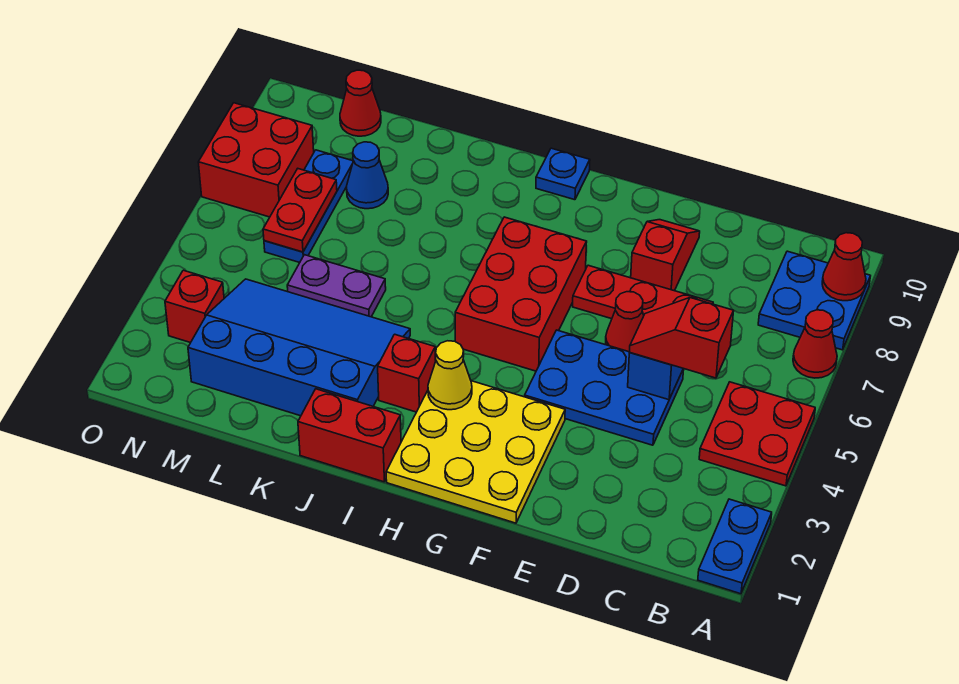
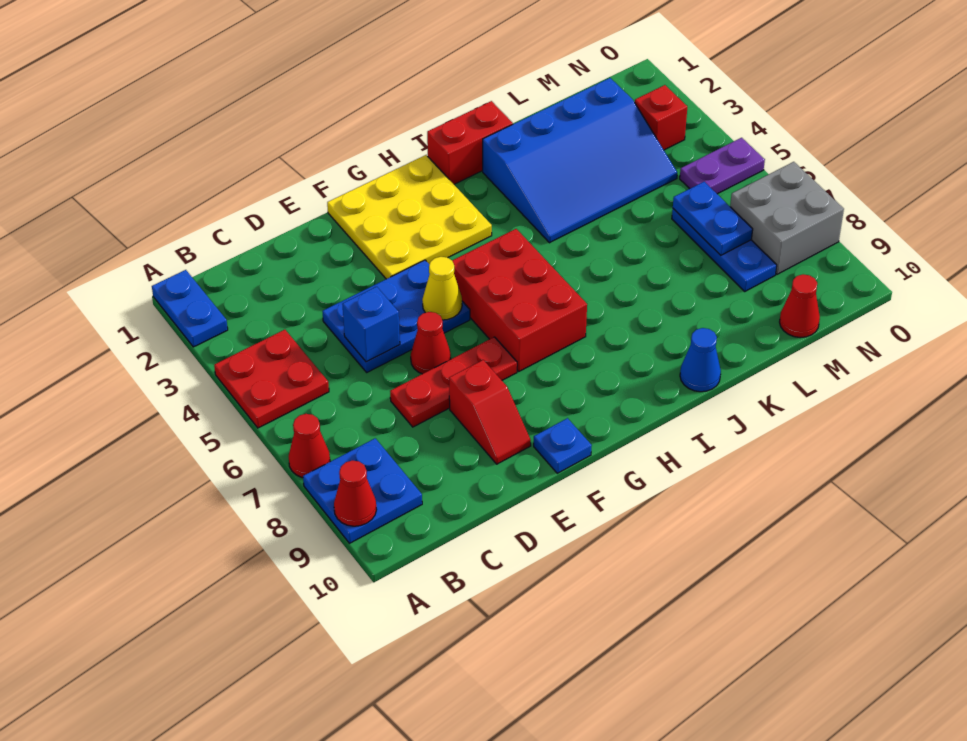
red slope C5:D5 level 3 top C -> none
yellow cone H3 level 2 -> yellow cone F5 level 2
blue plate H10 level 1 -> blue plate F10 level 1
red brick I3 level 1 -> none
purple plate K5:L5 level 1 -> purple plate N5:O5 level 1
blue cone L8 level 1 -> blue cone J10 level 1
red plate M6:M7 level 2 -> blue plate M6:M7 level 2
red brick N7:O8 level 1 -> grey brick N7:O8 level 1

